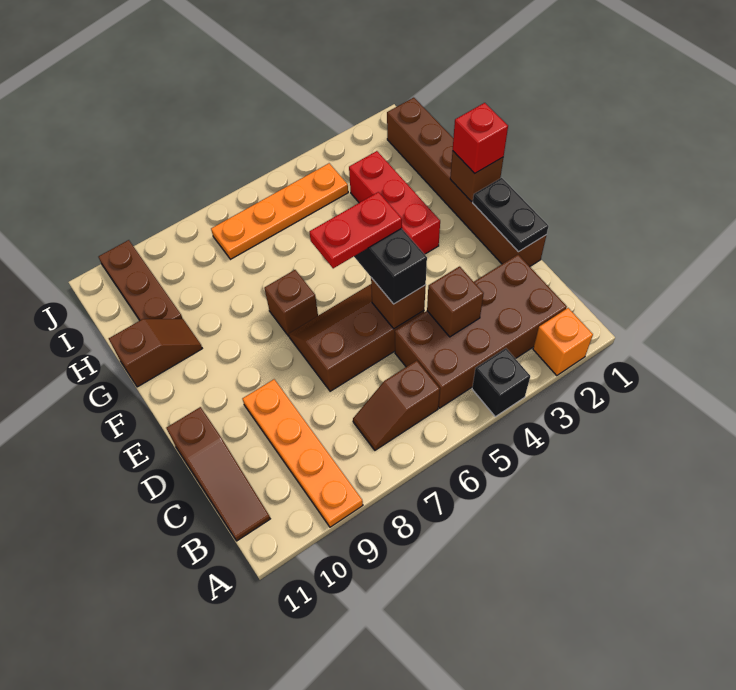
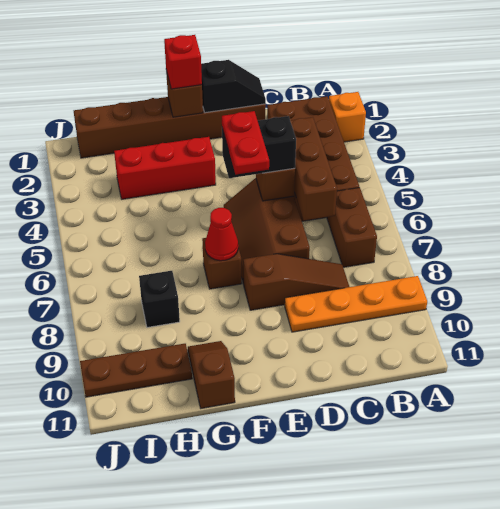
black brick A4 level 1 -> black brick H8 level 1
brown slope B6:B7 level 1 top 6 -> brown brick B6:B7 level 1
brown slope B11:D11 level 1 top D -> brown slope C8:E8 level 1 top E
brown brick C4 level 2 -> brown brick C4:C6 level 2
black plate D1:E1 level 2 -> black slope D1:E1 level 2 top E
none -> red cone F7 level 2
orange plate I4:I7 level 1 -> none

